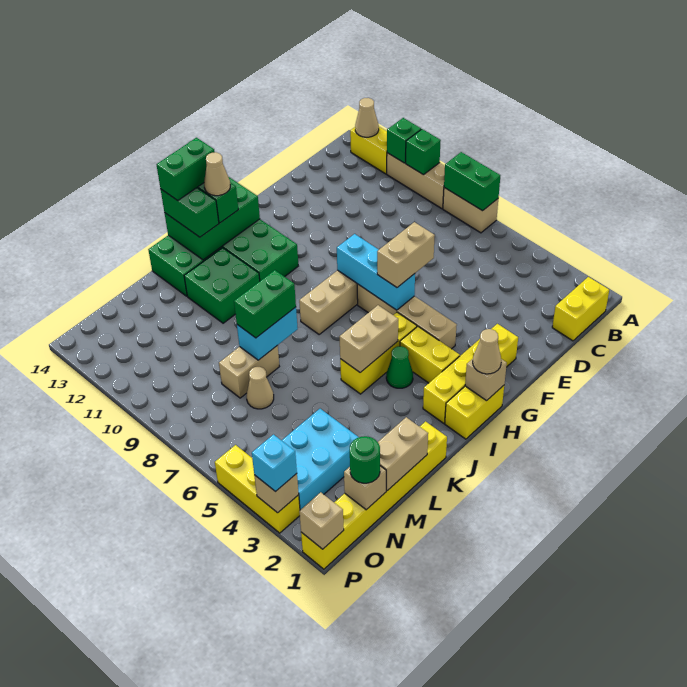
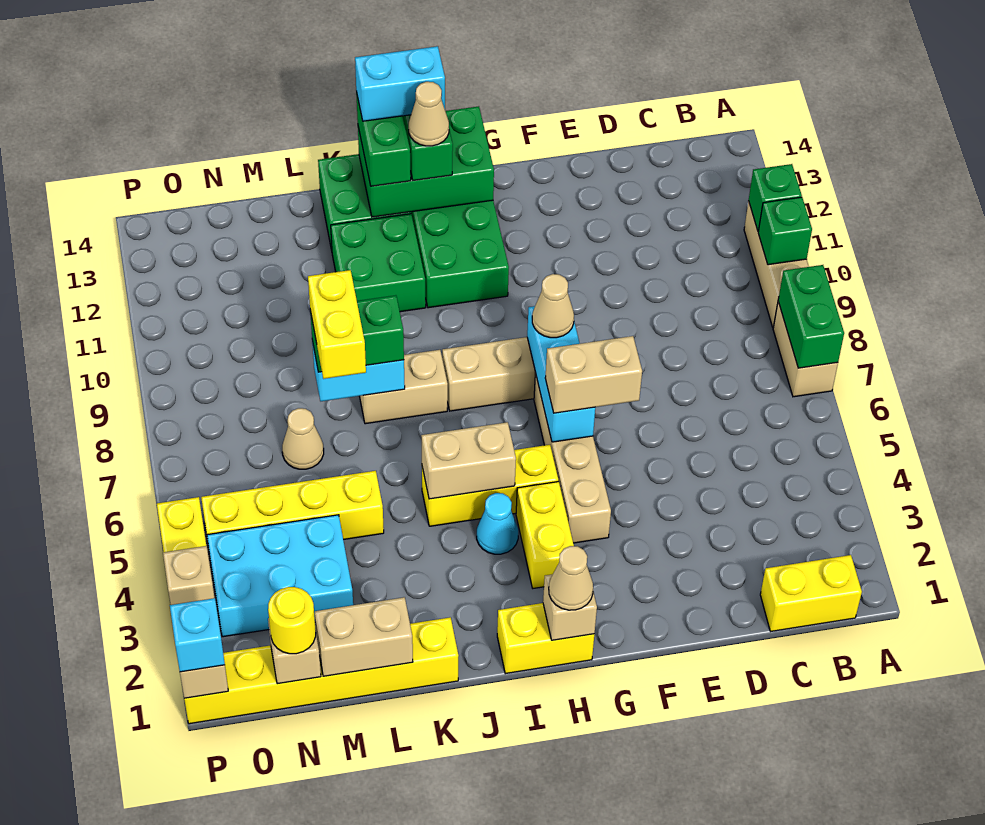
yellow brick A12:A13 level 1 -> yellow brick L7:L8 level 4
tan cone A13 level 2 -> tan cone G8 level 3
yellow brick F2:I2 level 1 -> yellow brick L5:O5 level 1
green cone I4 level 1 -> cyan cone I4 level 1
green brick I14:J14 level 4 -> cyan brick I14:J14 level 4
tan brick L8:M8 level 1 -> tan brick J8:K8 level 1
green round brick N1 level 3 -> yellow round brick N1 level 3
cyan brick P3 level 3 -> cyan brick P1 level 3

